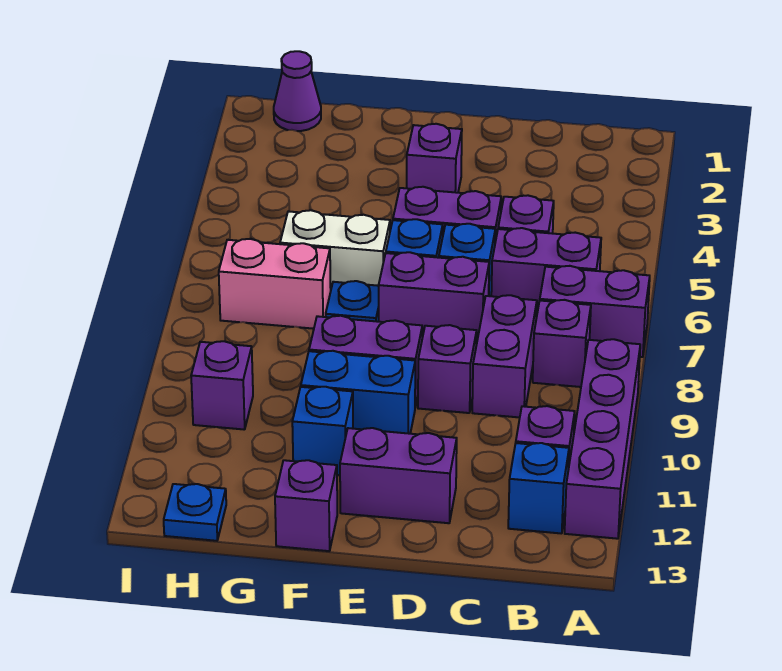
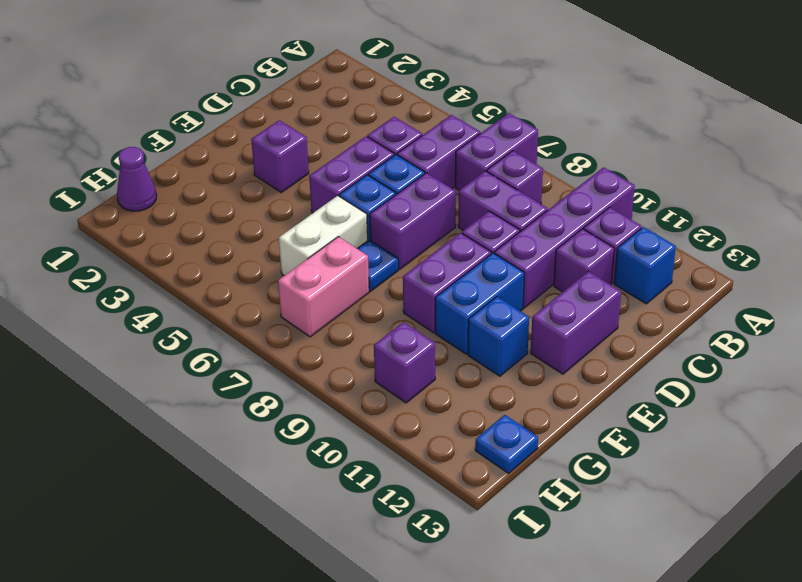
purple brick A9:A12 level 1 -> purple brick A10:D10 level 1
purple brick F13 level 1 -> purple brick C11 level 1

